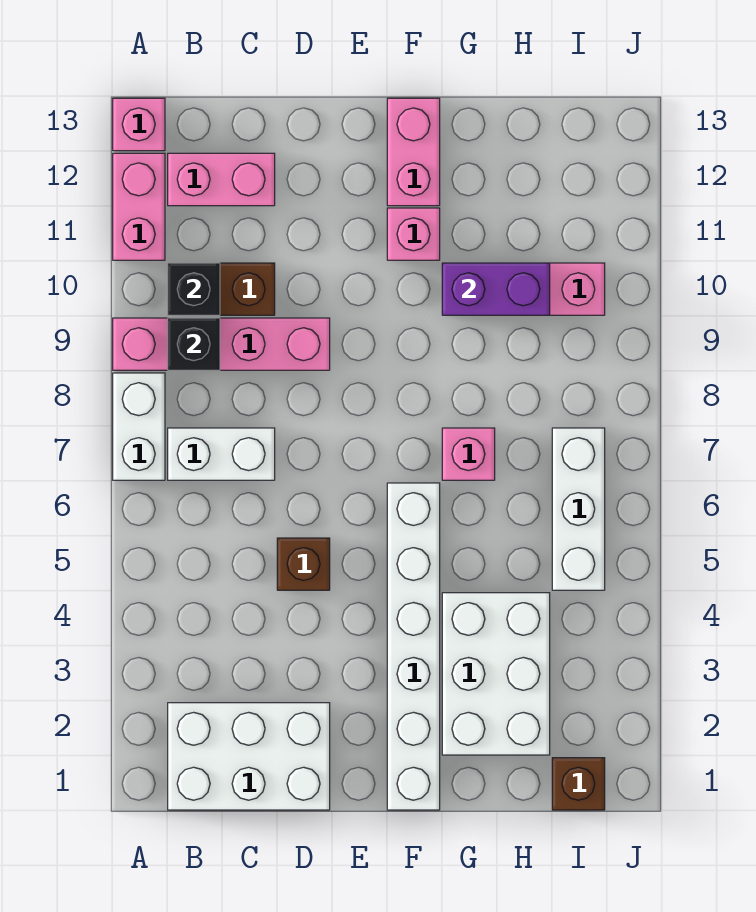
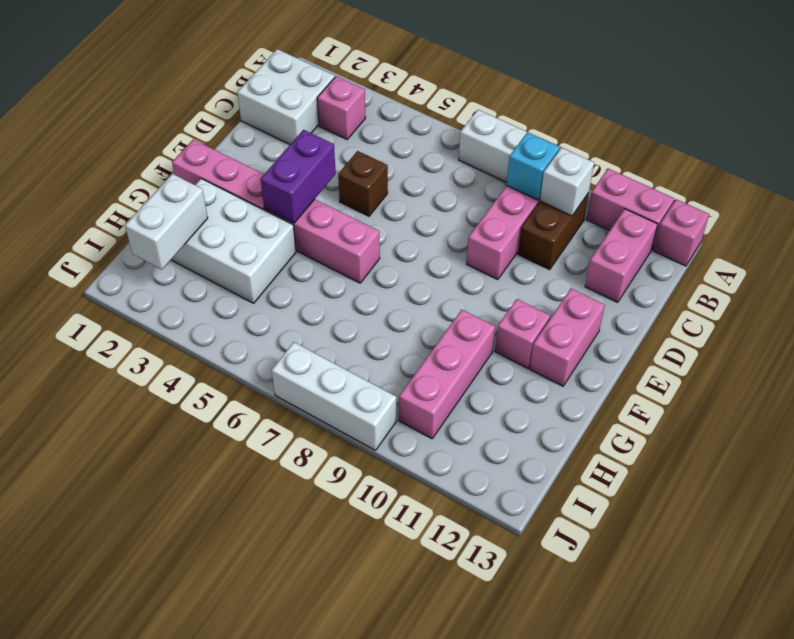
white brick B1:D2 level 1 -> white brick B1:C2 level 1
white brick B7:C7 level 1 -> white brick H2:I2 level 2
black brick B9 level 2 -> cyan brick B9 level 2
black brick B10 level 2 -> white brick B10 level 2
white brick F1:F6 level 1 -> pink brick F1:F6 level 1
pink brick F12:F13 level 1 -> pink brick E12:F12 level 1
pink brick G7 level 1 -> pink brick B3 level 1
purple brick G10:H10 level 2 -> purple brick E4:F4 level 2
brown brick I1 level 1 -> none
white brick I5:I7 level 1 -> white brick J7:J9 level 1

